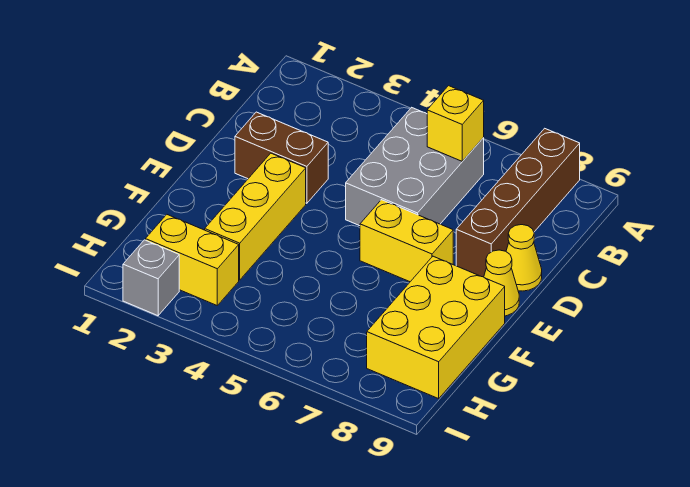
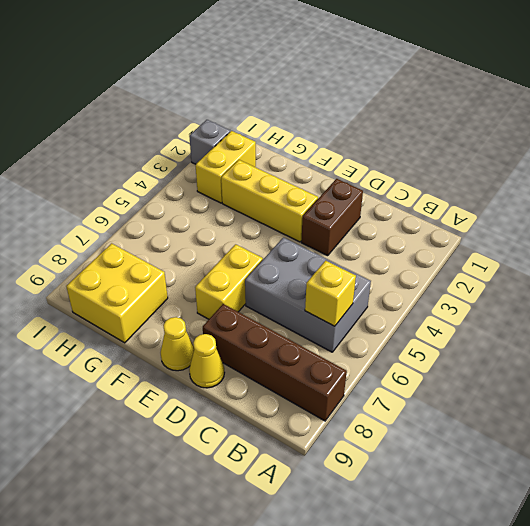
yellow brick F8:H9 level 1 -> yellow brick G8:H9 level 1

